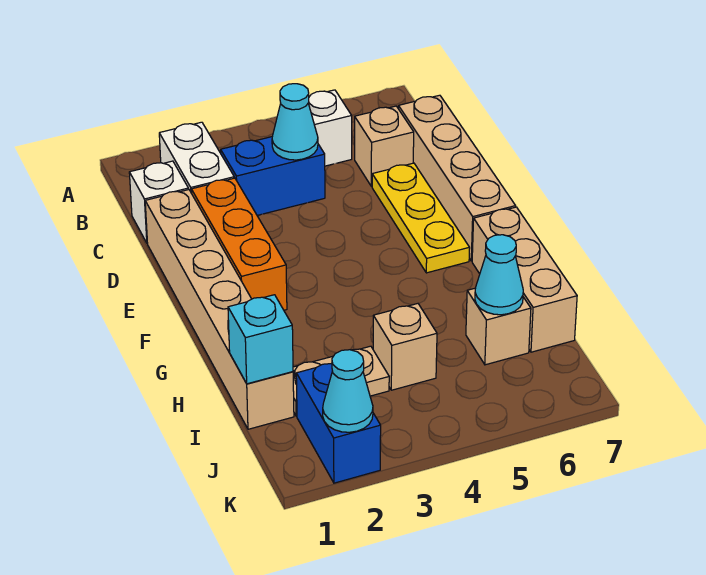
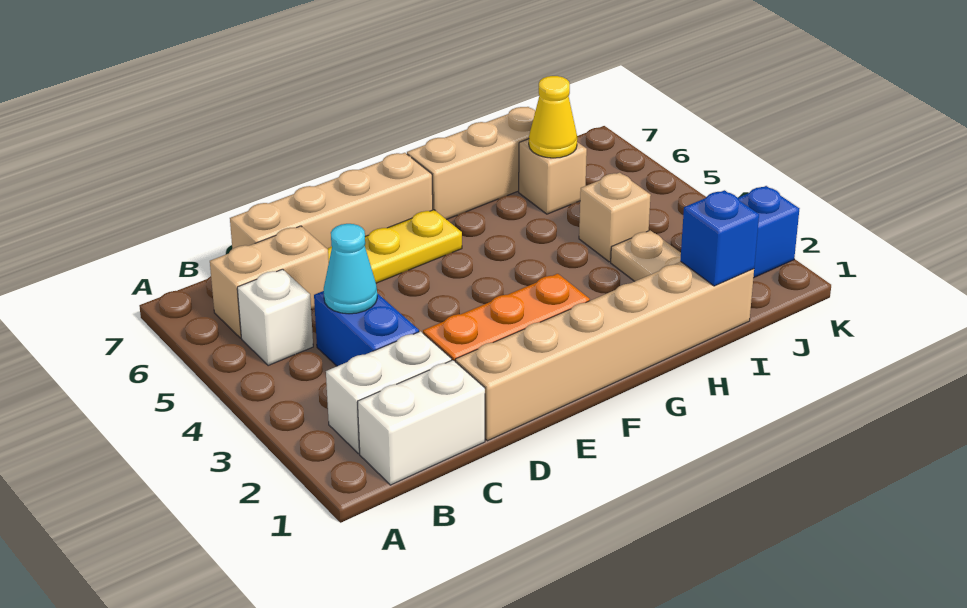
white brick C1 level 1 -> white brick B1:C1 level 1
tan brick C6 level 1 -> tan brick B6:C6 level 1
cyan brick I1 level 2 -> blue brick I1 level 2
cyan cone I6 level 2 -> yellow cone I6 level 2
cyan cone K2 level 2 -> none

